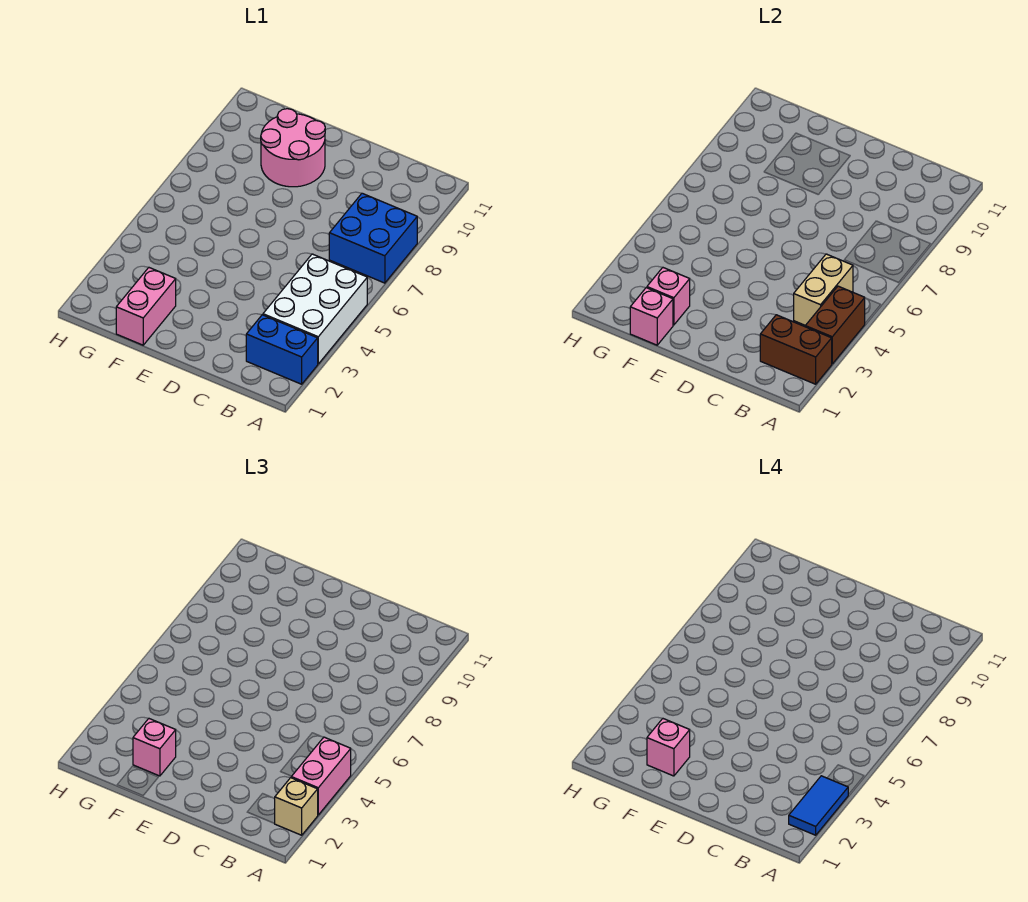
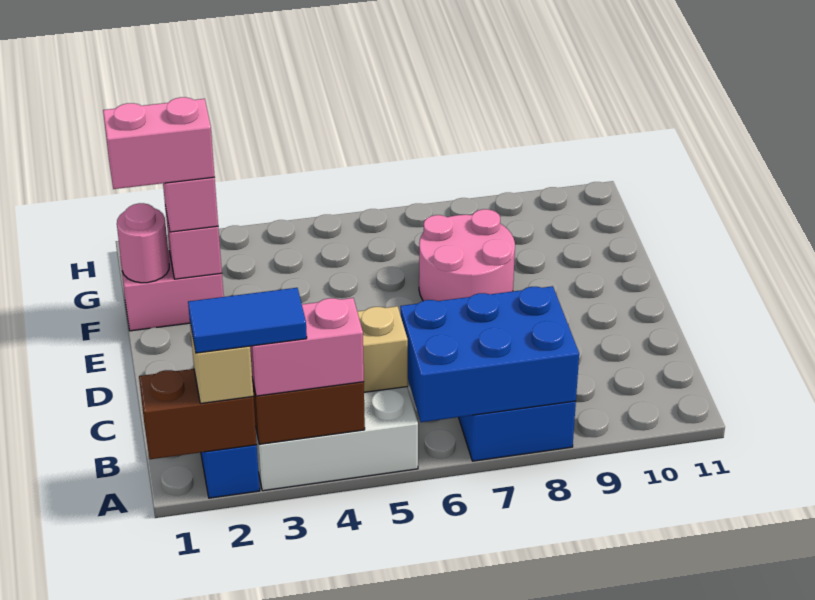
brown brick A2:B2 level 2 -> brown brick A1:A2 level 2
none -> blue brick A6:B8 level 2
pink round brick E9:F10 level 1 -> pink round brick E7:F8 level 1
pink brick F1 level 2 -> pink round brick F1 level 2
pink brick F2 level 4 -> pink brick F1:F2 level 4

